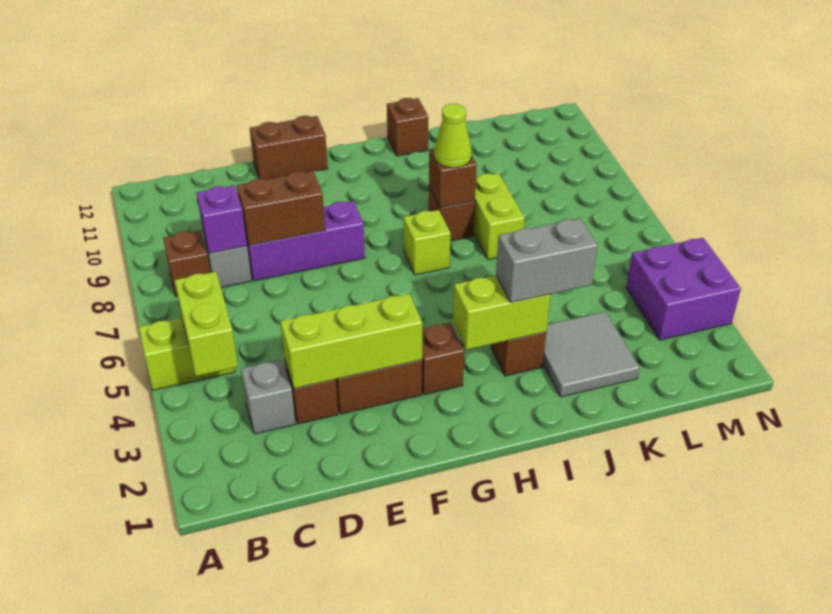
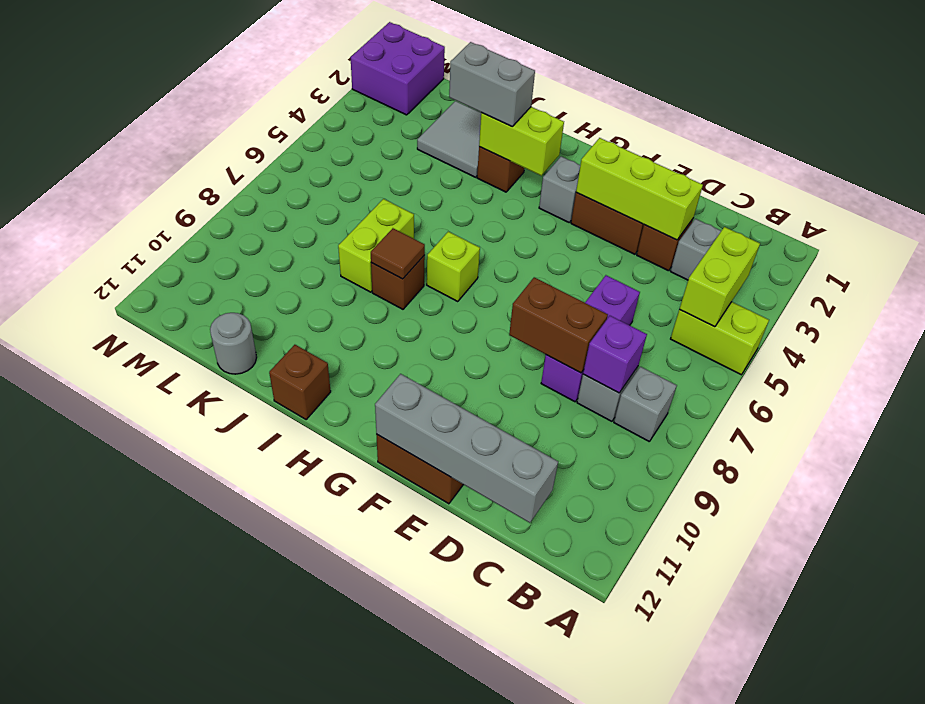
brown brick B8 level 1 -> grey brick B8 level 1
none -> grey brick C12:F12 level 2
purple brick D8:F8 level 1 -> purple brick D6:D8 level 1
brown brick G3 level 1 -> grey brick G3 level 1
brown brick I8 level 2 -> brown tile I8 level 2
lime cone I8 level 3 -> none
none -> grey round brick K12 level 1
purple brick M3:N4 level 1 -> purple brick M1:N2 level 1

